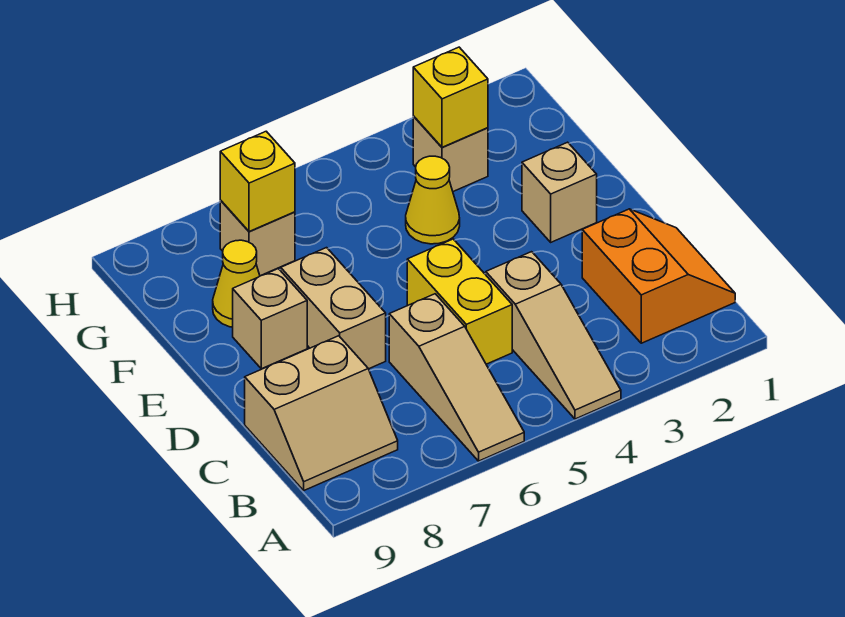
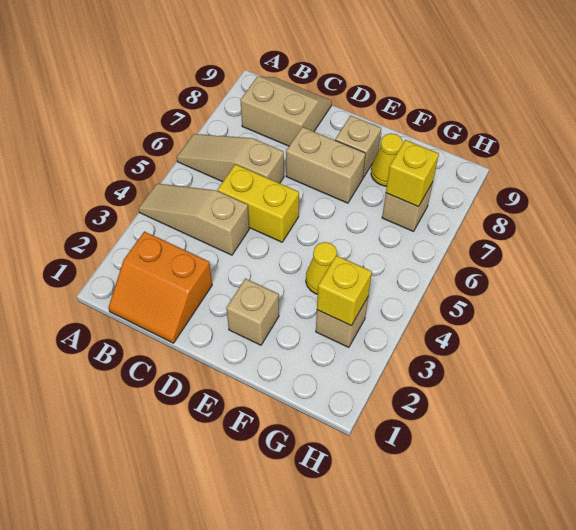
tan slope B8:C9 level 1 top C -> tan slope B8:C9 level 1 top 8

